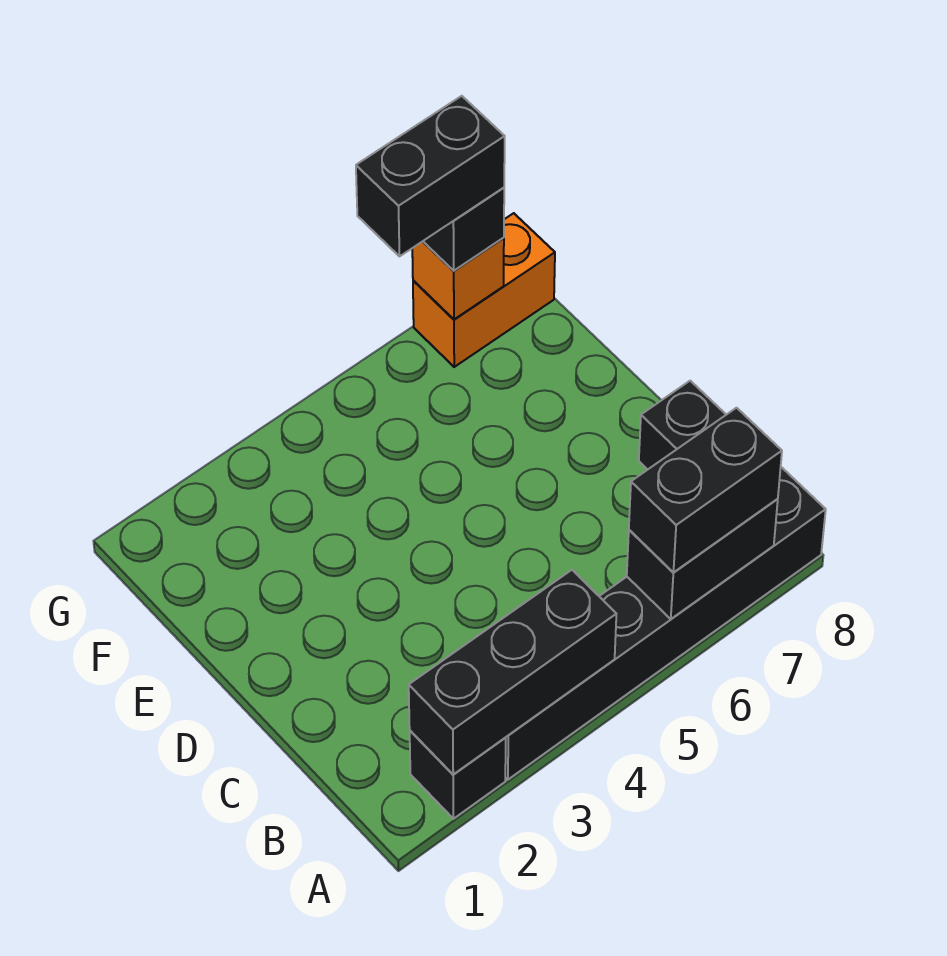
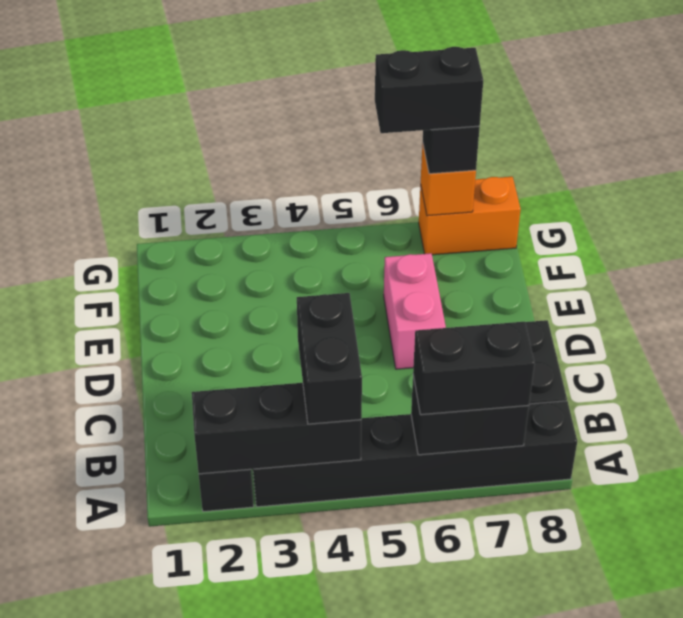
none -> black brick A4:B4 level 3
none -> pink brick D6:E6 level 1

